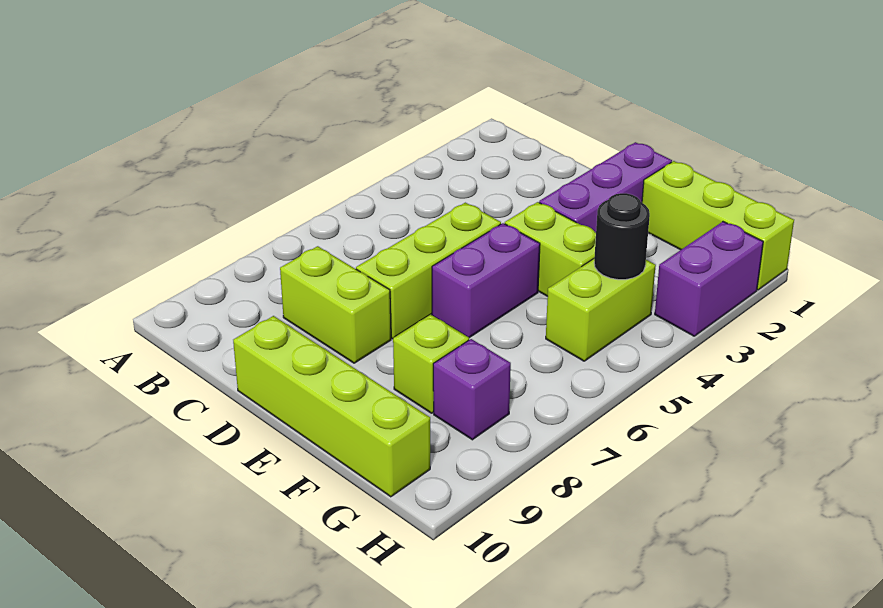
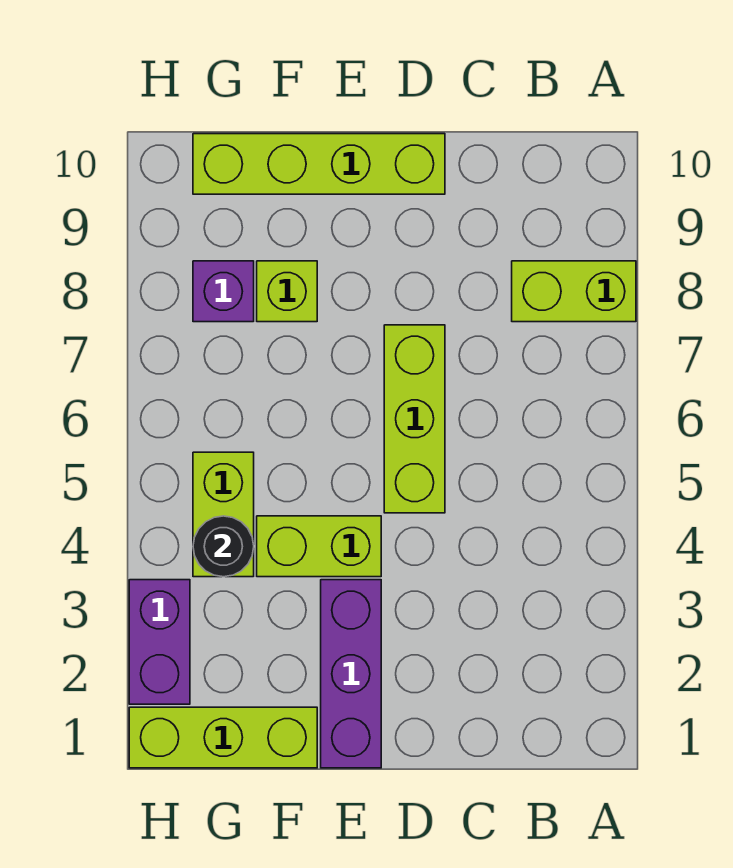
lime brick C8:D8 level 1 -> lime brick A8:B8 level 1
purple brick E5:E6 level 1 -> none

